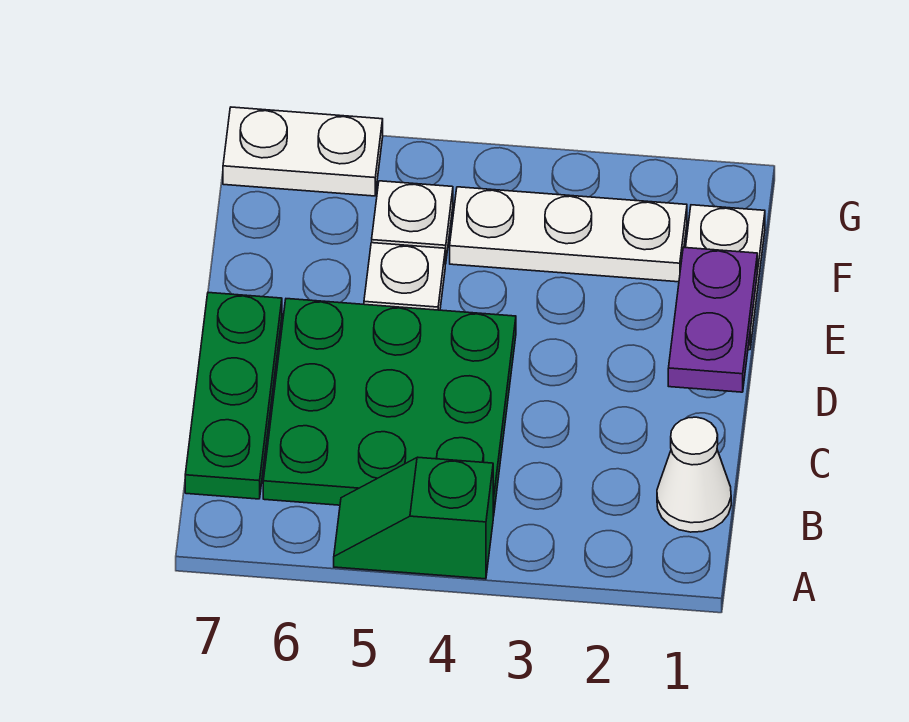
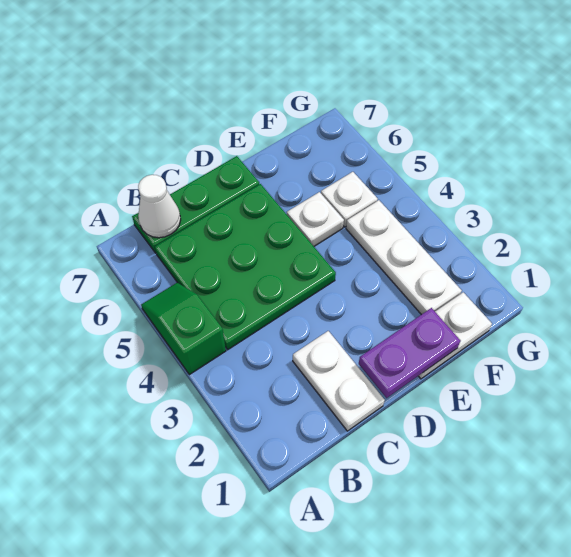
white cone B1 level 1 -> white cone B7 level 2
white plate G6:G7 level 1 -> white plate C1:C2 level 1

